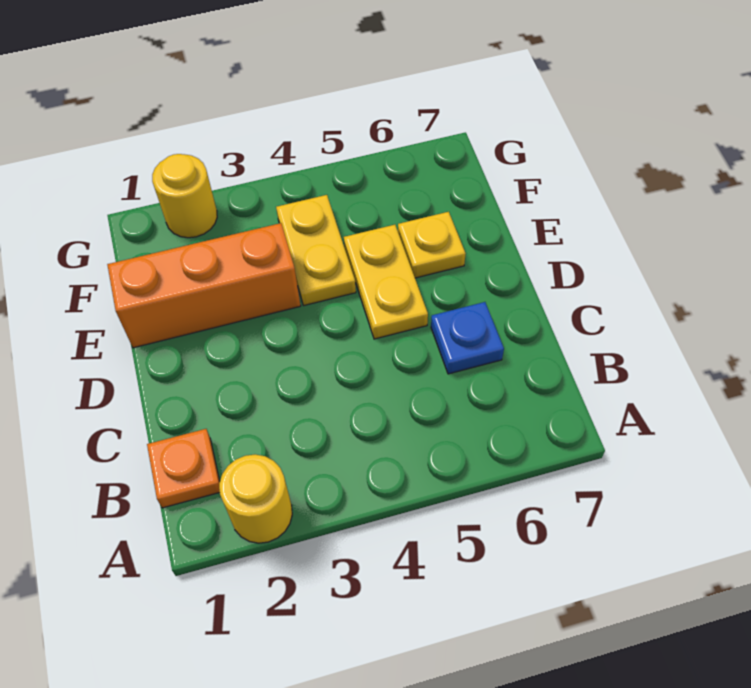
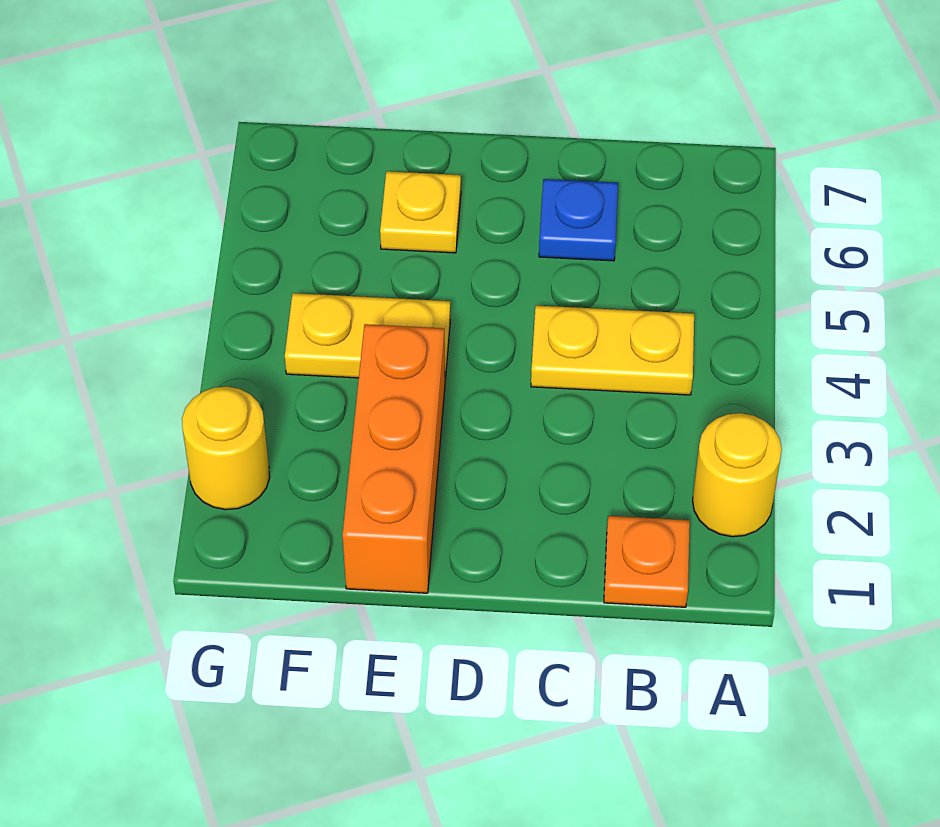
yellow plate D5:E5 level 1 -> yellow plate B4:C4 level 1

